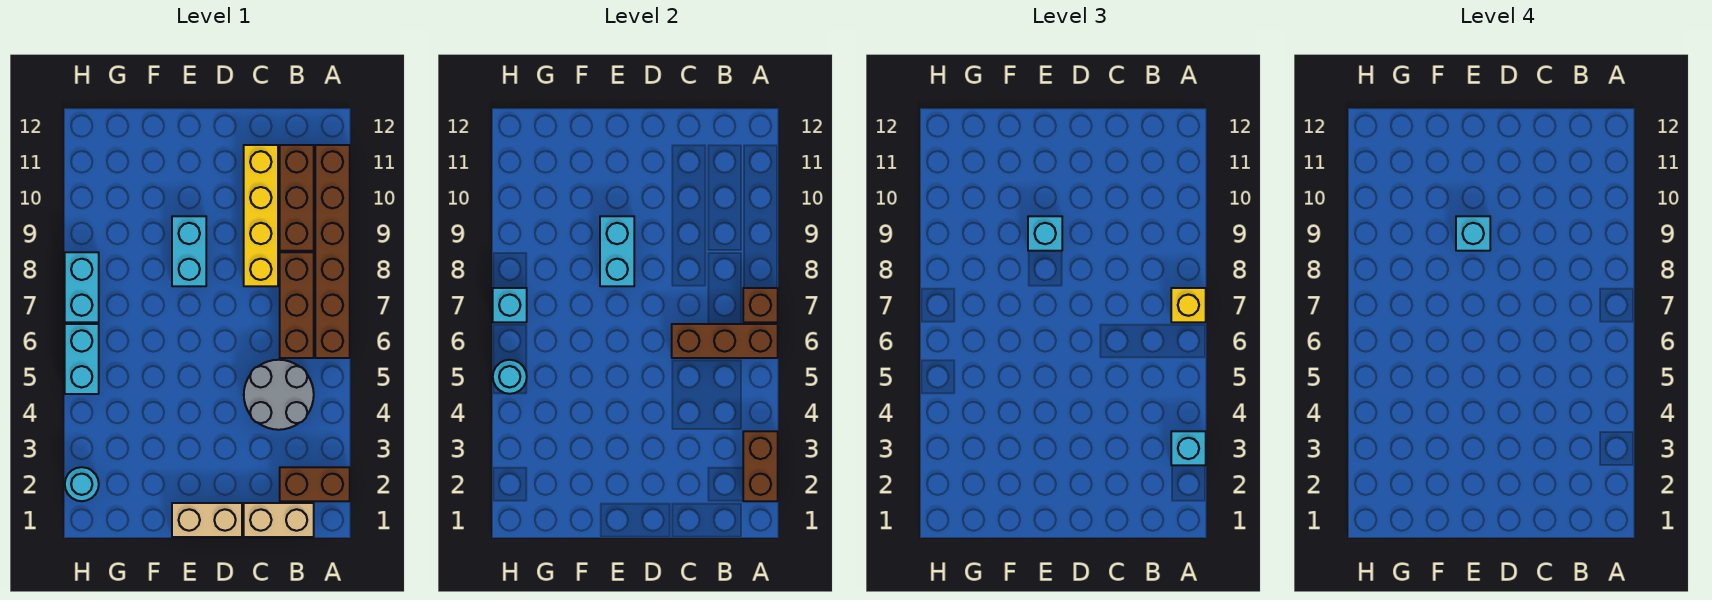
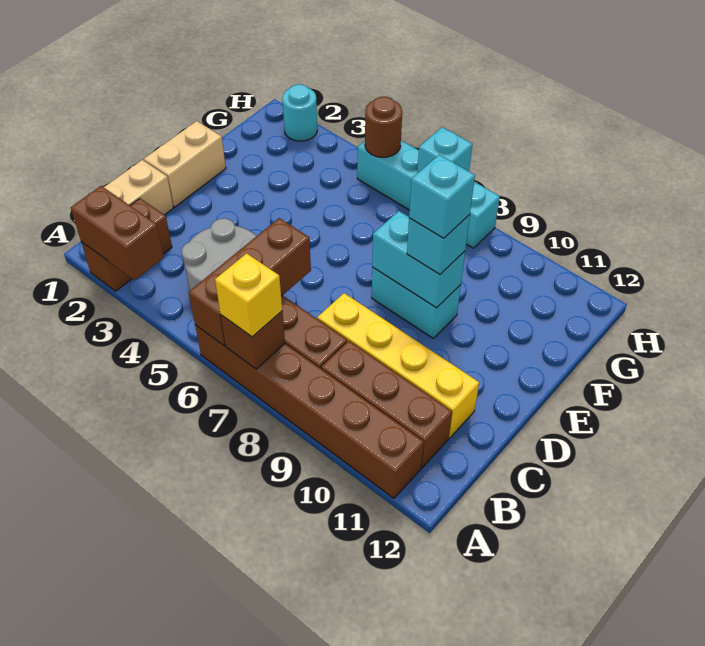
cyan brick A3 level 3 -> none
cyan round brick H5 level 2 -> brown round brick H5 level 2

